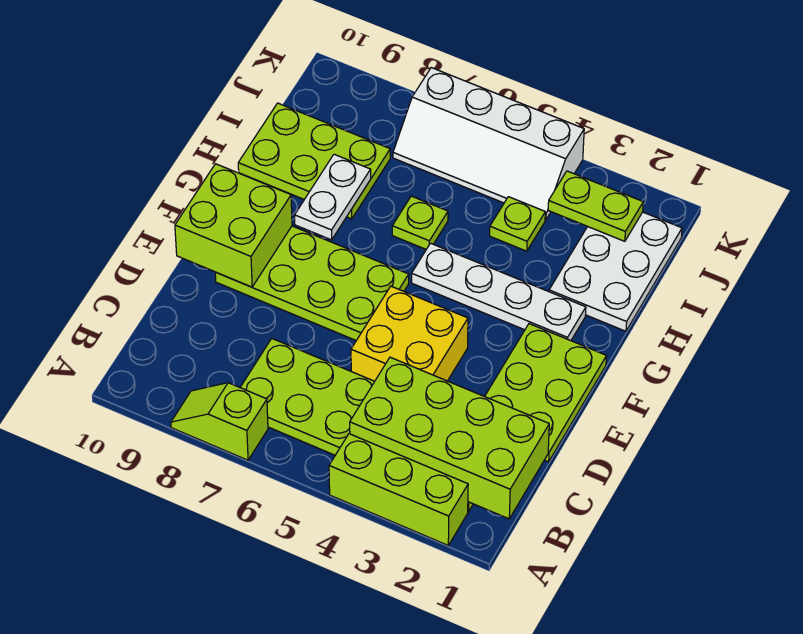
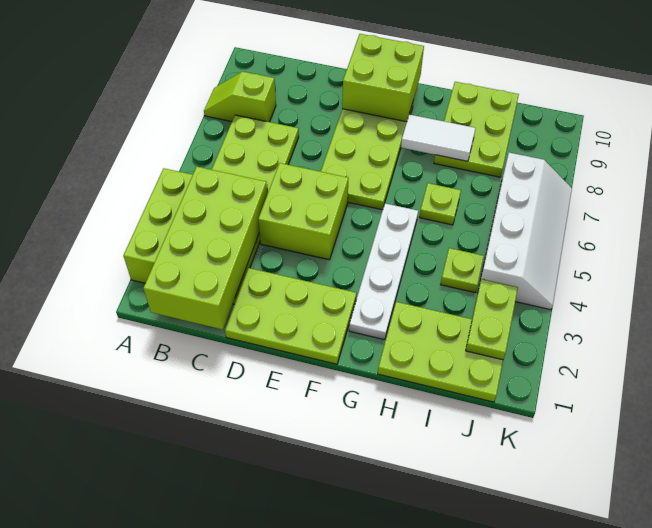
lime slope A7:A8 level 1 top 7 -> lime slope A8:B8 level 1 top B
yellow brick D4:E5 level 1 -> lime brick D4:E5 level 1
white plate G8:H8 level 2 -> white tile G8:H8 level 2
white plate H1:J2 level 1 -> lime plate H1:J2 level 1
white slope J4:K7 level 1 top K -> white slope J4:K7 level 1 top J

